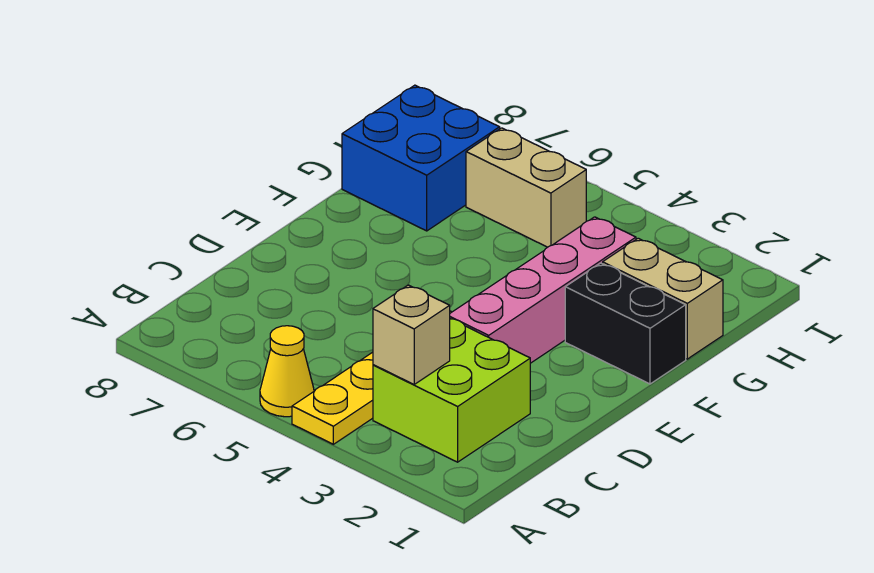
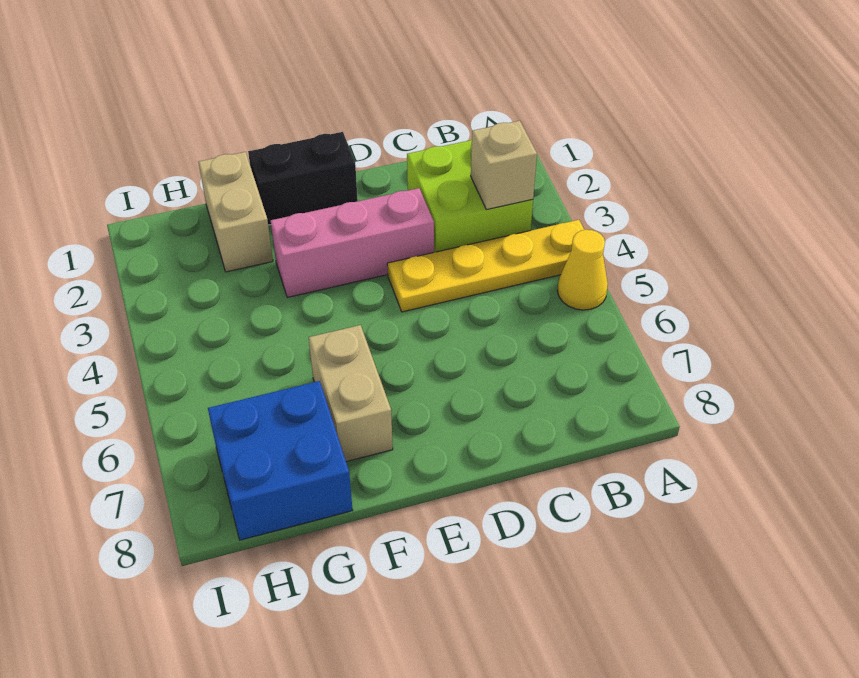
pink brick D3:G3 level 1 -> pink brick D3:F3 level 1
black brick F1:F2 level 1 -> black brick E1:F1 level 1
tan brick H5:H6 level 1 -> tan brick F6:F7 level 1

